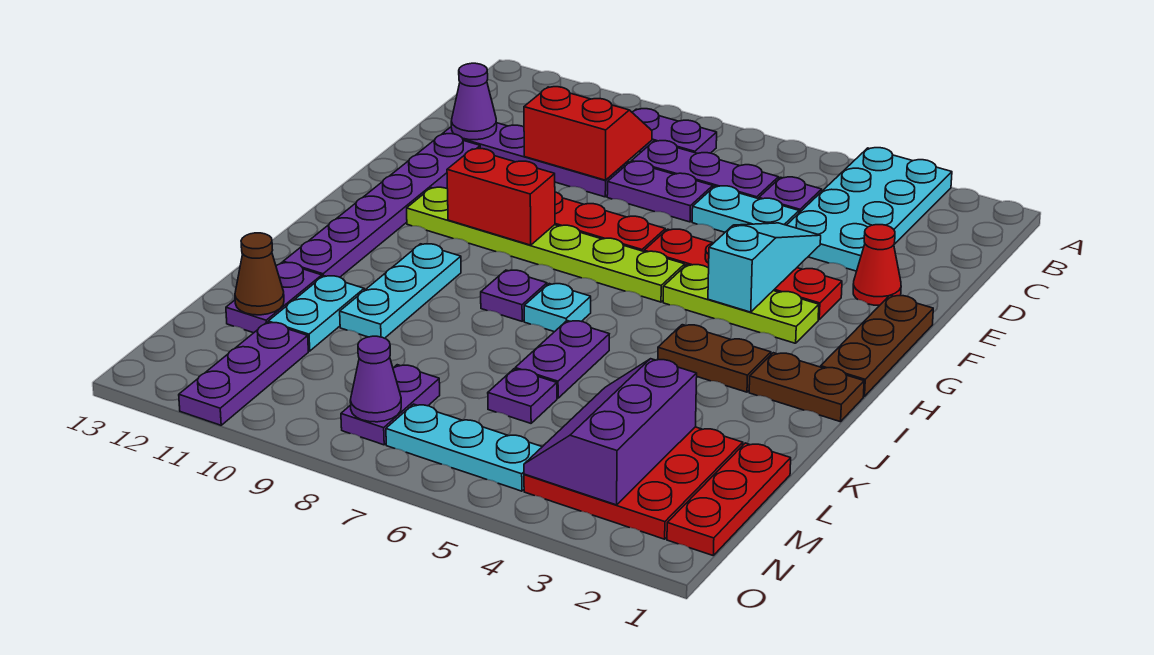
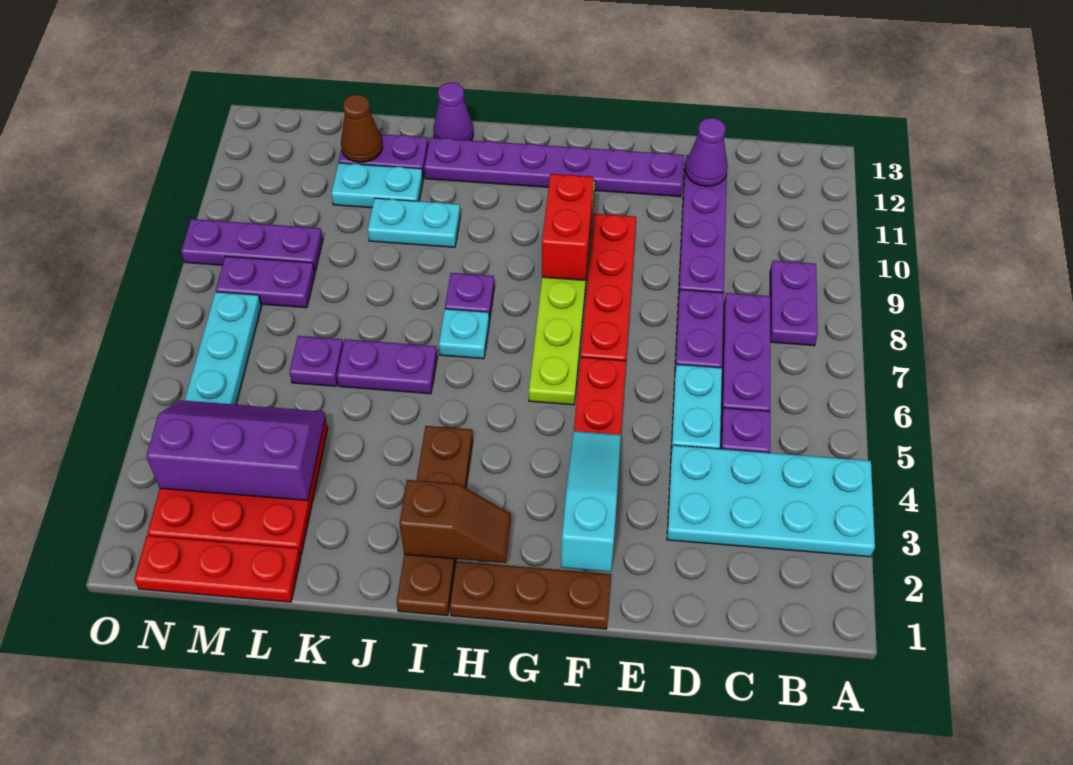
red slope C9:D10 level 2 top D -> none
red cone E2 level 1 -> none
cyan slope E4:G4 level 2 top G -> cyan slope F2:F4 level 2 top 2
lime plate G3:G5 level 1 -> none
none -> brown slope H2:I2 level 2 top I
cyan plate I10:K10 level 1 -> cyan plate J10:K10 level 1
purple plate M11:O11 level 1 -> purple plate M9:O9 level 1
purple cone N8 level 2 -> purple cone J13 level 1

